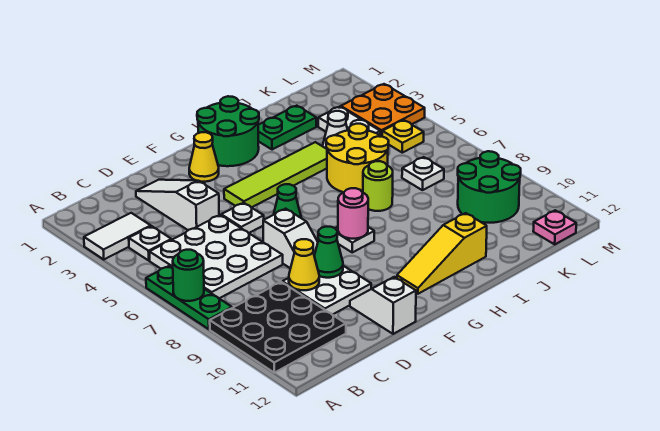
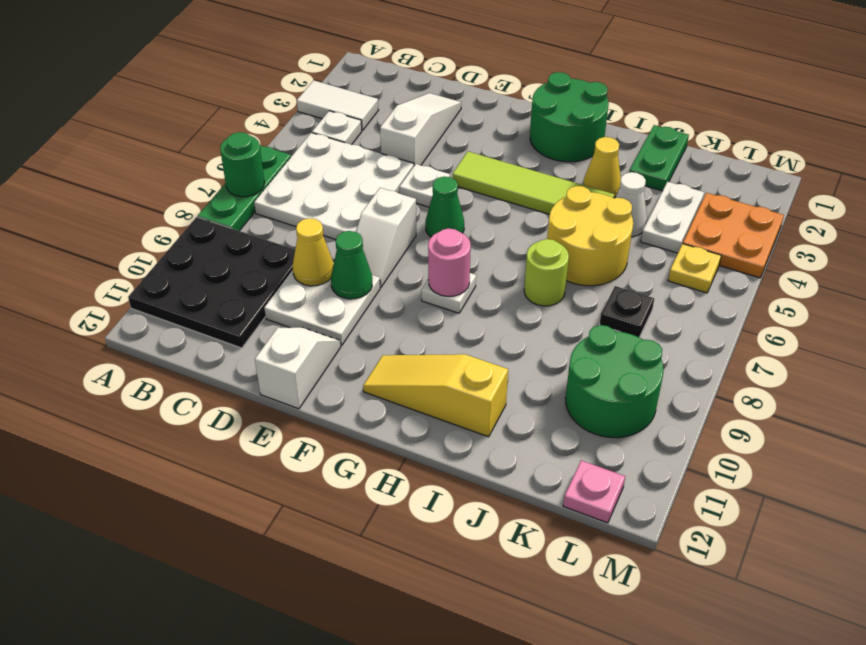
yellow cone F2 level 1 -> yellow cone I3 level 1
green plate I2:J2 level 1 -> green plate J1:J2 level 1
white plate K7 level 1 -> black plate K7 level 1

